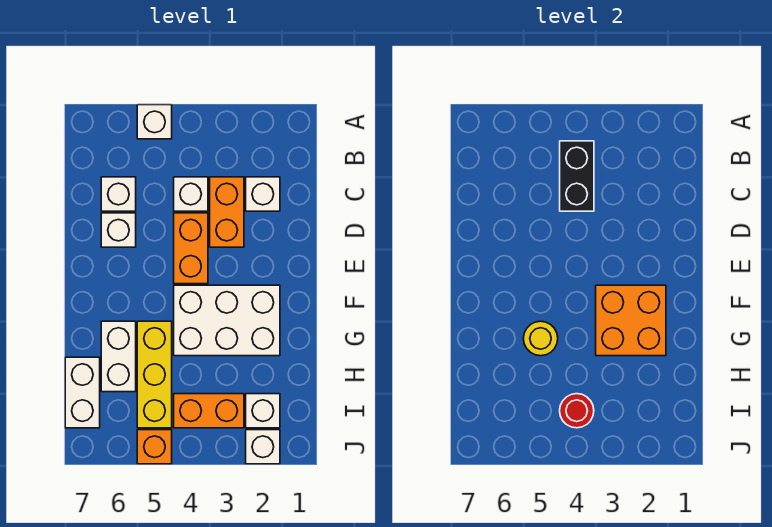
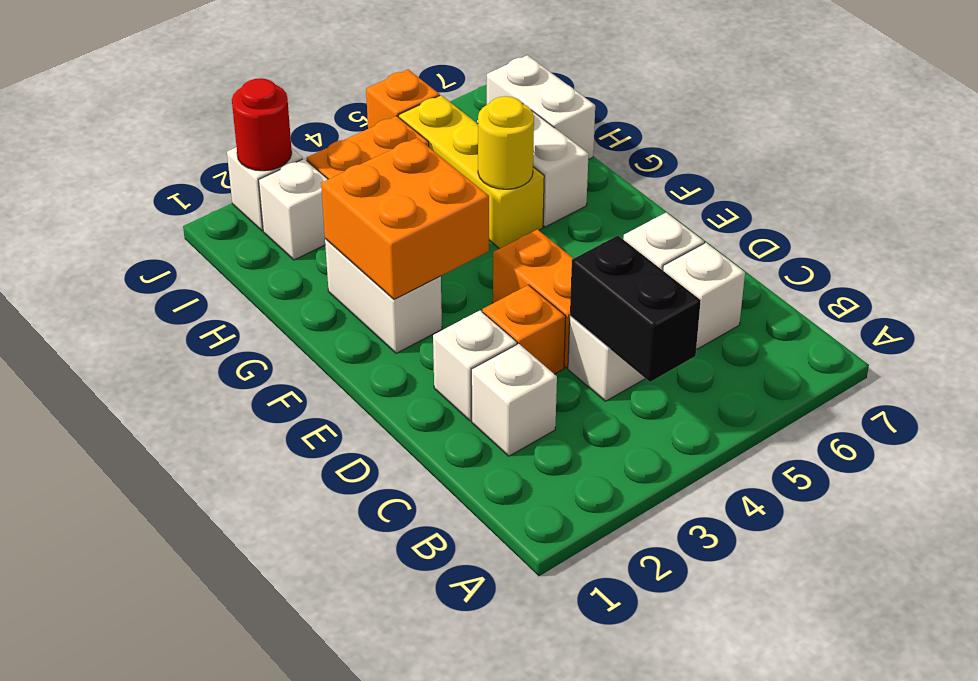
white brick A5 level 1 -> white brick D2 level 1
orange brick C3:D3 level 1 -> orange brick D3 level 1
white brick F2:G4 level 1 -> white brick F2:G2 level 1
red round brick I4 level 2 -> red round brick J2 level 2

